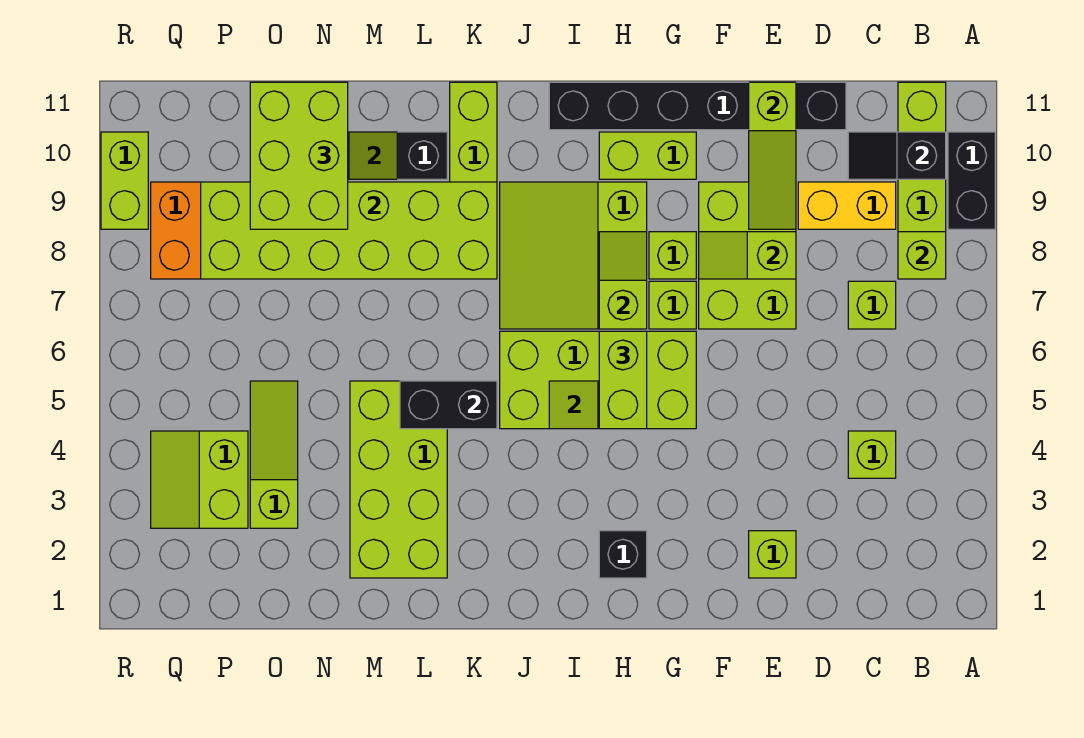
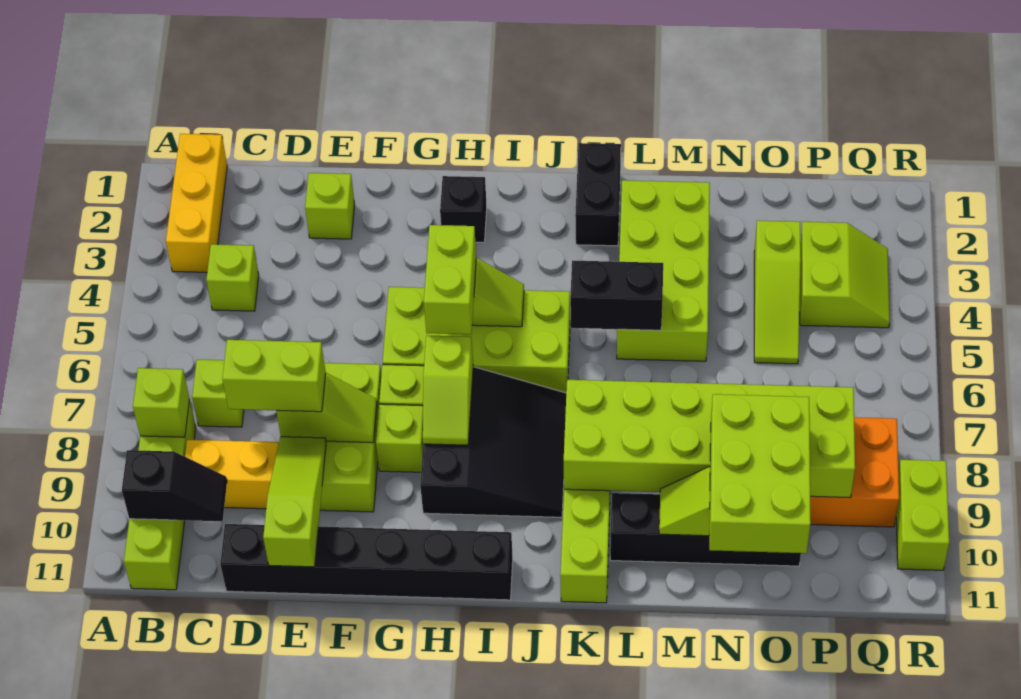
black brick A9:A10 level 1 -> black brick K1:K2 level 1
none -> yellow brick B1:B3 level 1
lime brick G10:H10 level 1 -> lime brick D8:E8 level 3
lime slope H7:J9 level 1 top H -> black slope H7:J9 level 1 top H

